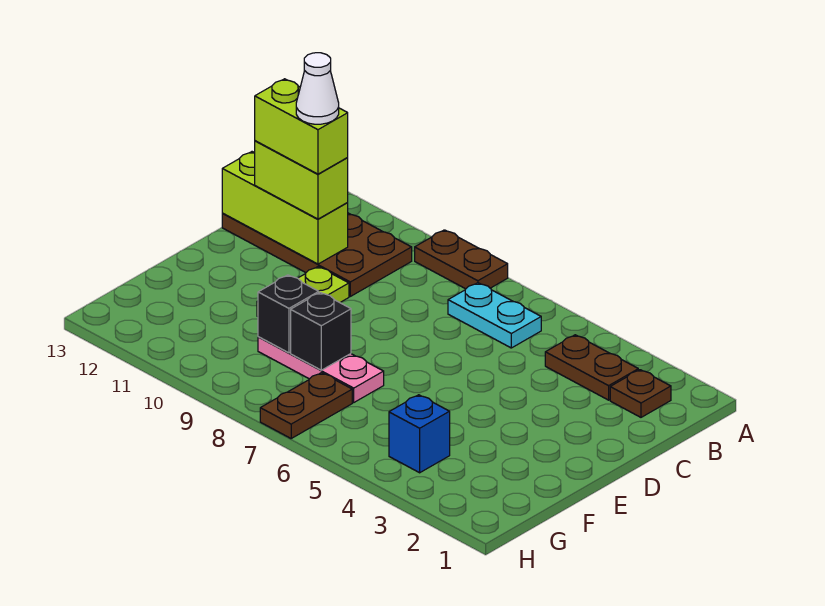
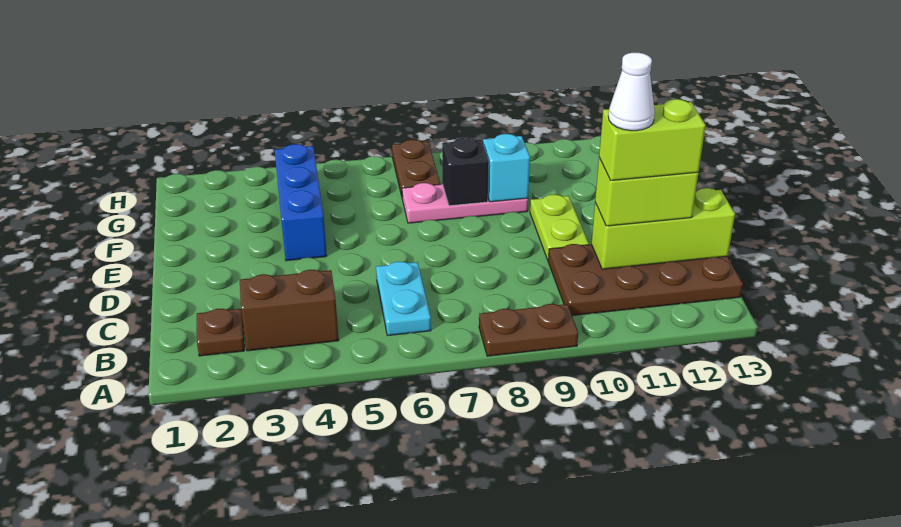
brown plate B3:B4 level 1 -> brown brick B3:B4 level 1
cyan plate B6:B7 level 1 -> cyan plate B6:C6 level 1
black brick F9 level 2 -> cyan brick F9 level 2
blue brick G4 level 1 -> blue brick E4:G4 level 1

